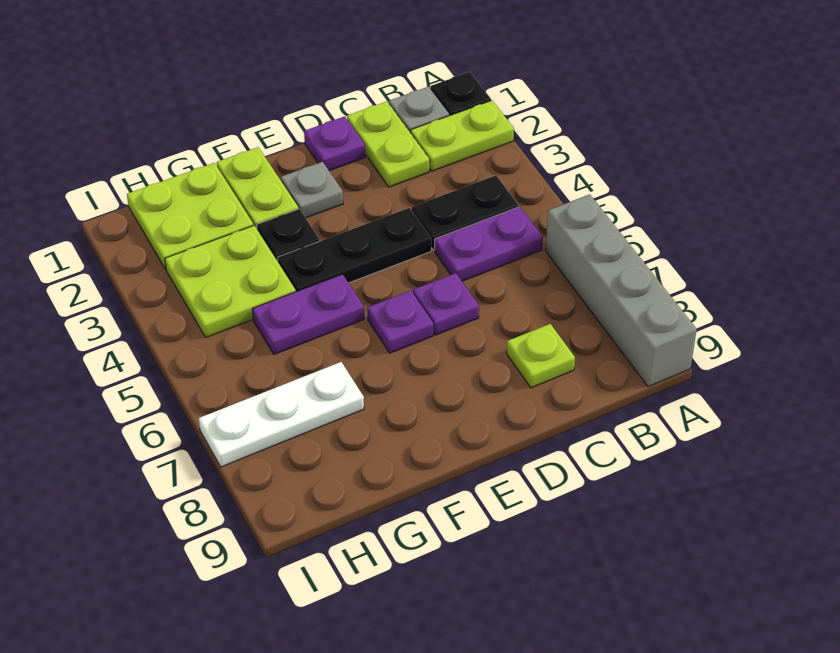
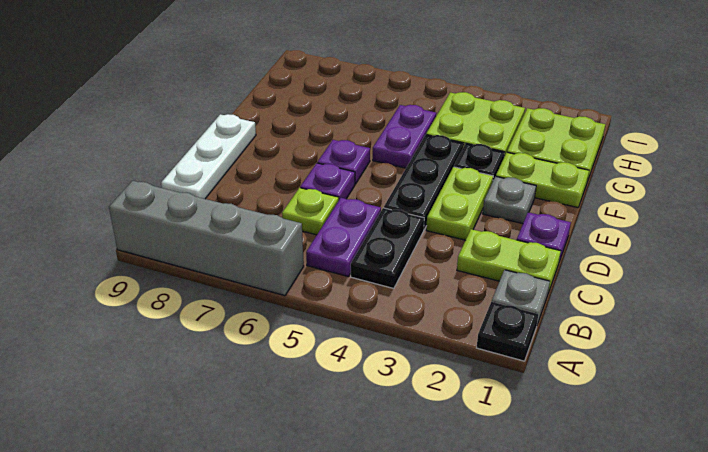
lime plate A2:B2 level 1 -> lime plate D3:E3 level 1
lime plate C8 level 1 -> lime plate C6 level 1
white plate G7:I7 level 1 -> white plate C9:E9 level 1

